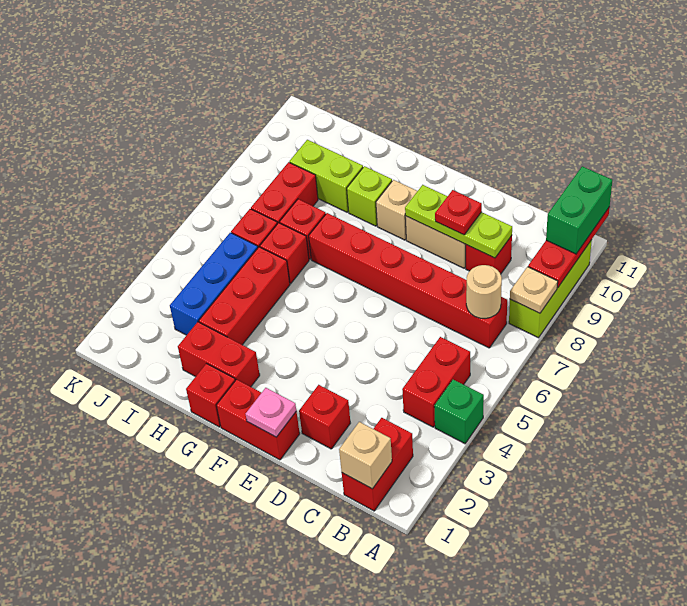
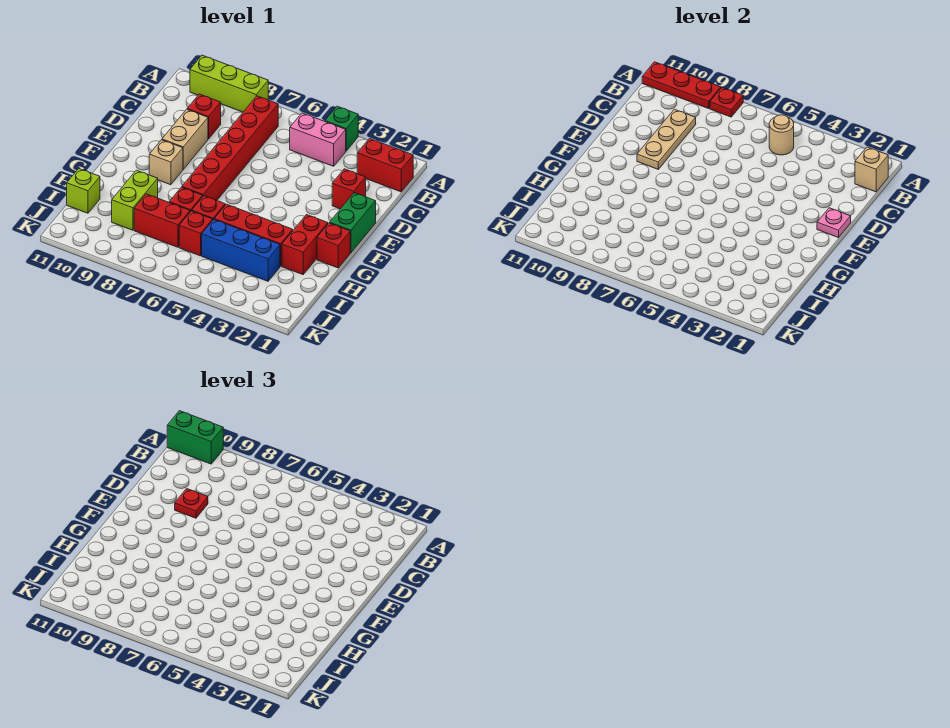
tan plate A8 level 2 -> red plate A8 level 2
red brick B4:B5 level 1 -> pink brick B4:B5 level 1
tan round brick B7 level 2 -> tan round brick B5 level 2
lime plate C9:E9 level 2 -> tan plate C9:E9 level 2
red brick E1:F1 level 1 -> green brick E1:F1 level 1
lime brick G9 level 1 -> lime brick I11 level 1

